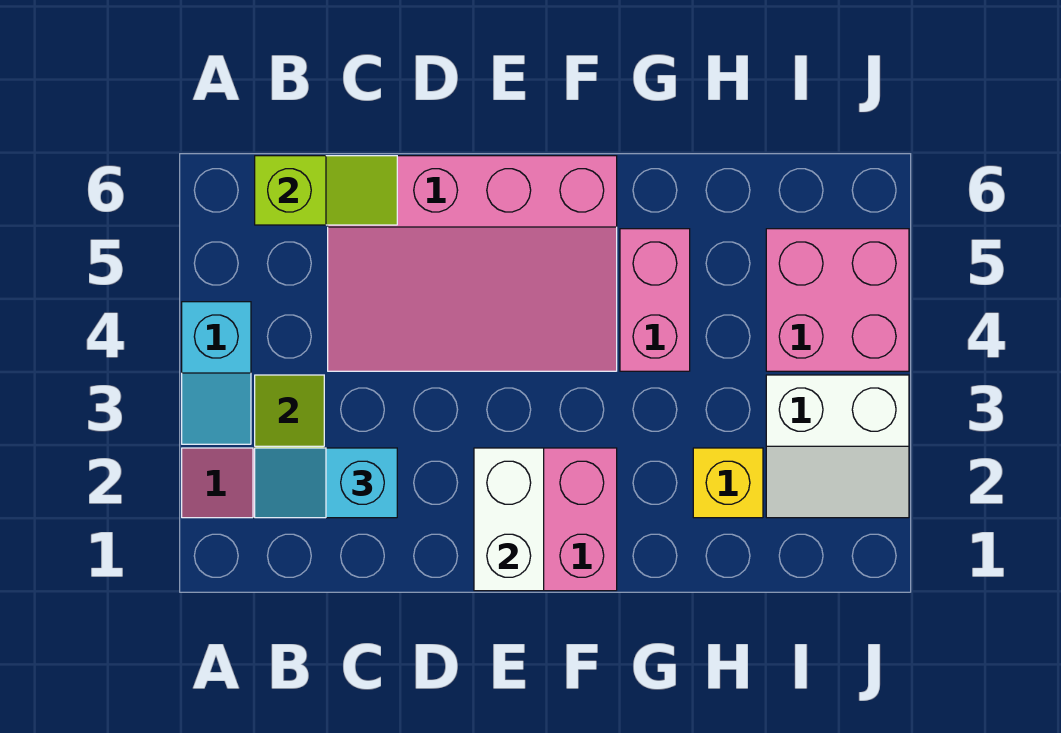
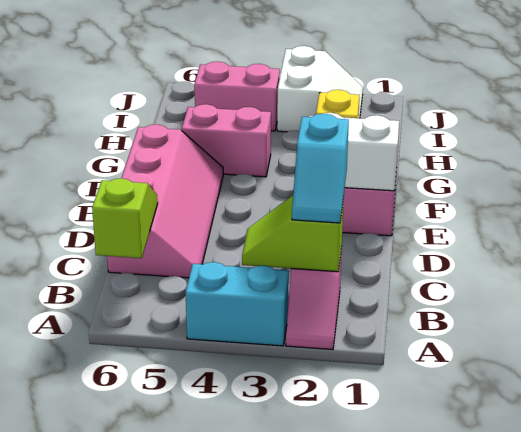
cyan slope A3:A4 level 1 top 4 -> cyan brick A3:A4 level 1
pink slope C4:F6 level 1 top 6 -> pink slope C5:F6 level 1 top 6
pink brick I4:J5 level 1 -> pink brick I4:I5 level 1

